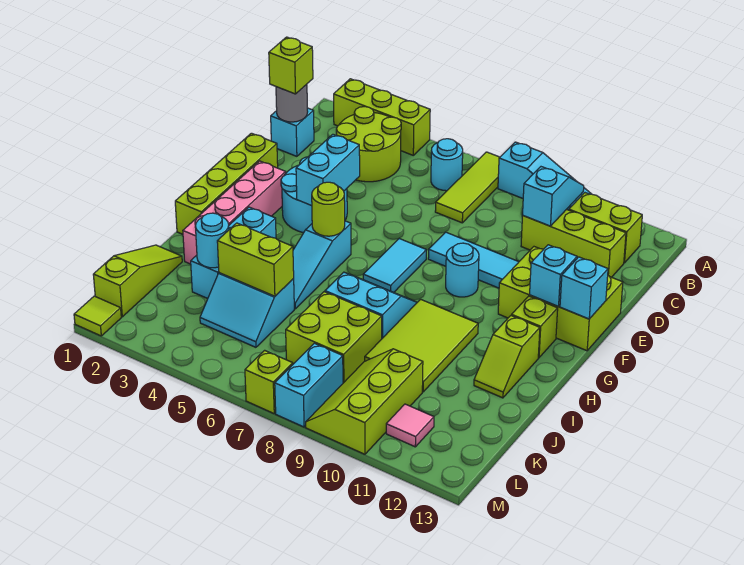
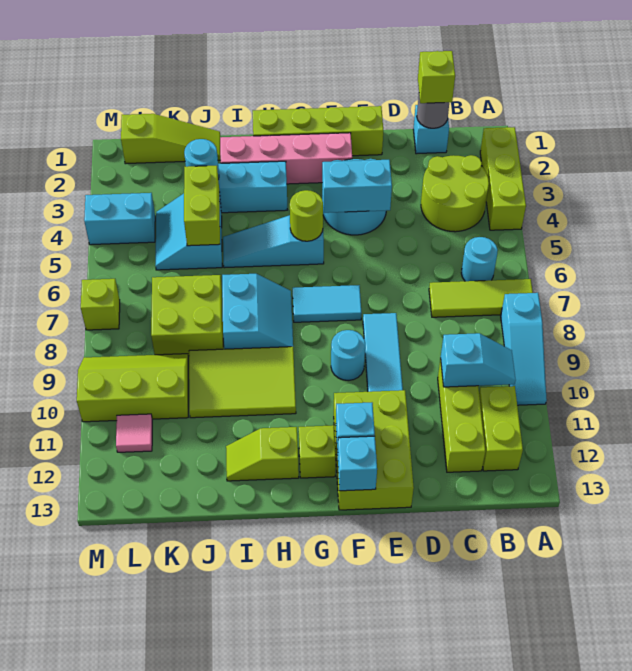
cyan brick L8:M8 level 1 -> cyan brick L4:M4 level 1
lime tile M1 level 1 -> none

